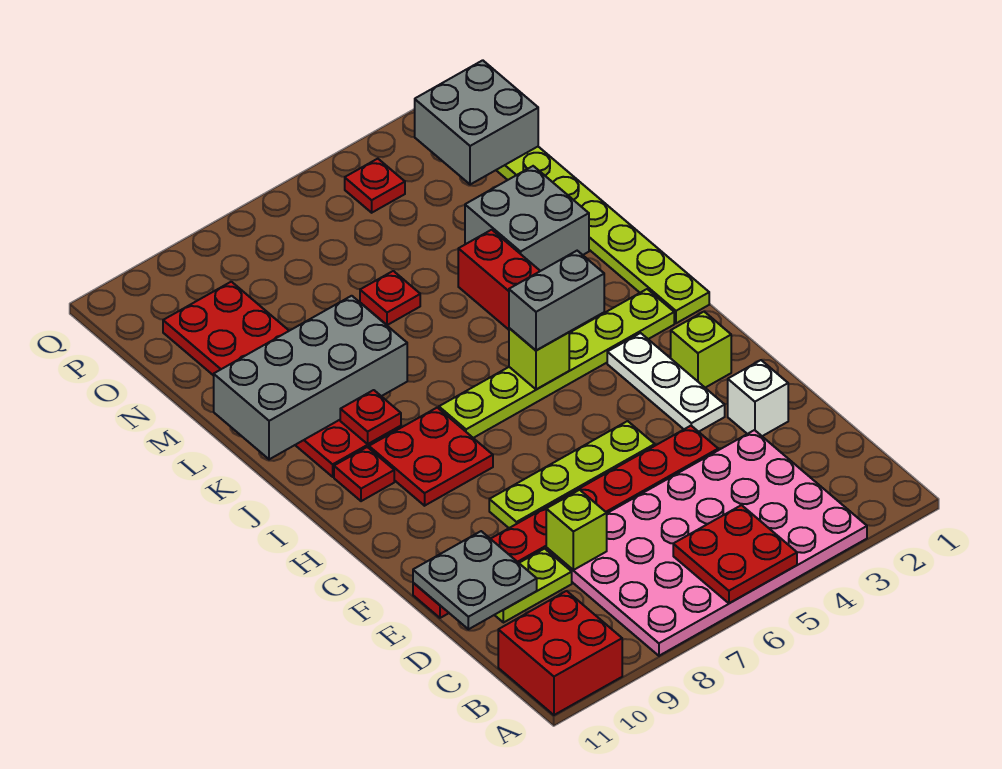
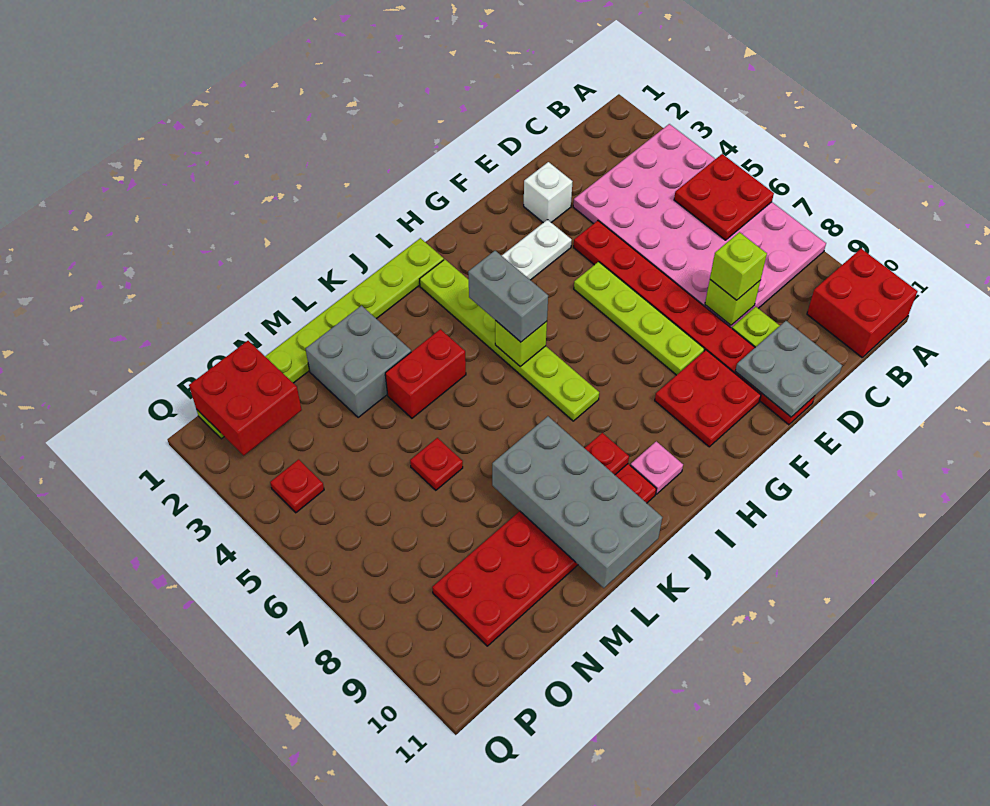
lime brick G2 level 1 -> lime brick D8 level 3
red plate H8:I9 level 1 -> red plate F9:G10 level 1
red plate I10 level 1 -> pink plate I10 level 1
grey brick O1:P2 level 2 -> red brick O1:P2 level 2

